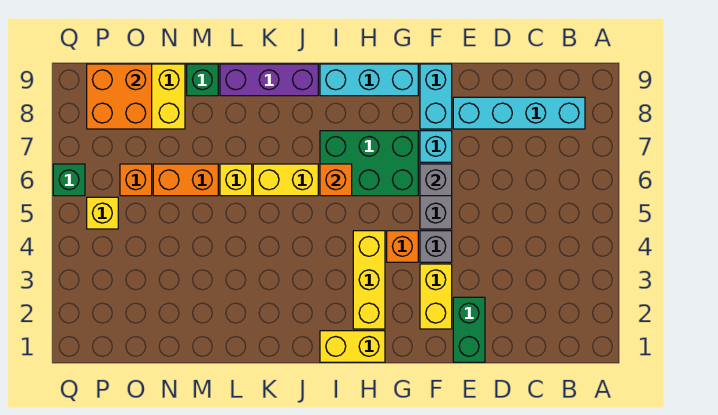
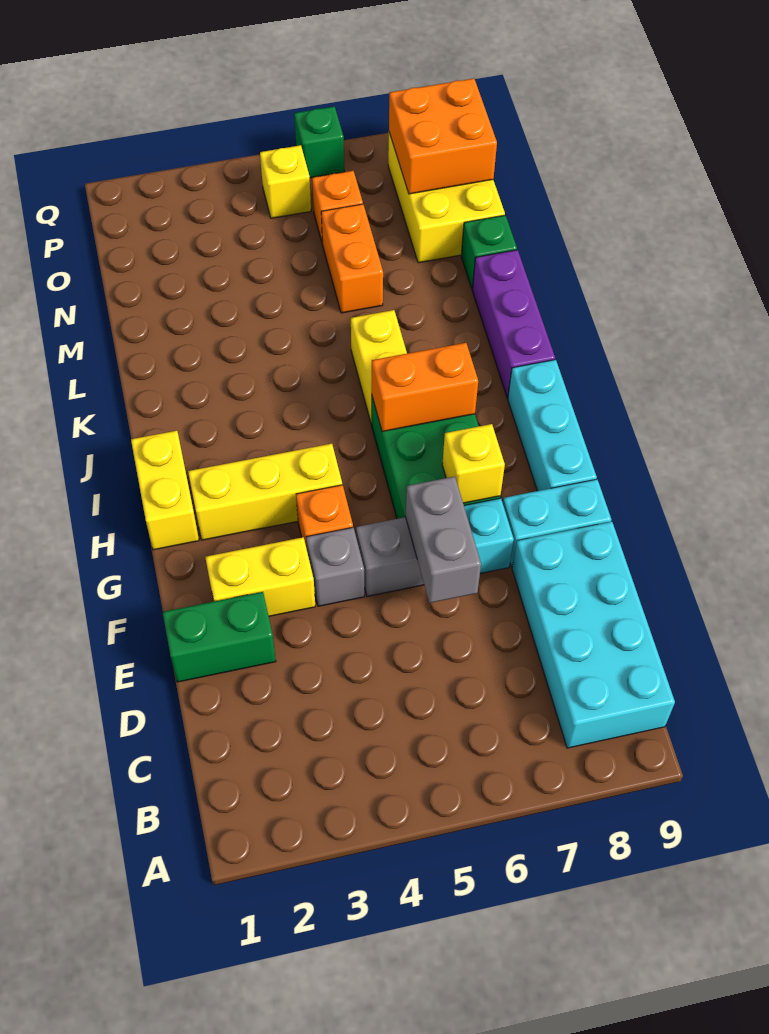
cyan brick B8:E8 level 1 -> cyan brick B8:E9 level 1
grey brick F6 level 2 -> grey brick E6:F6 level 2
orange brick I6 level 2 -> orange brick I6:I7 level 2
yellow brick L6 level 1 -> yellow brick G7 level 2

